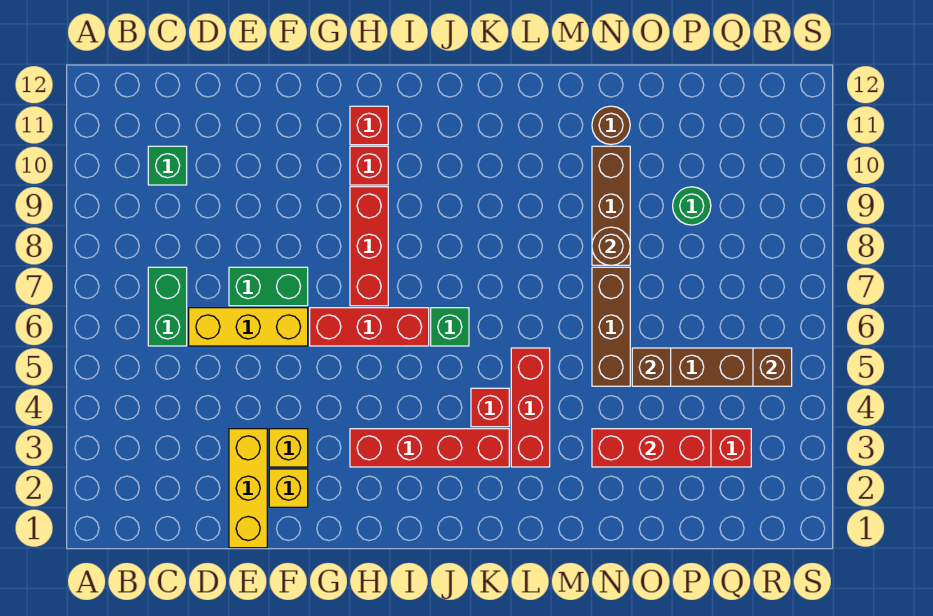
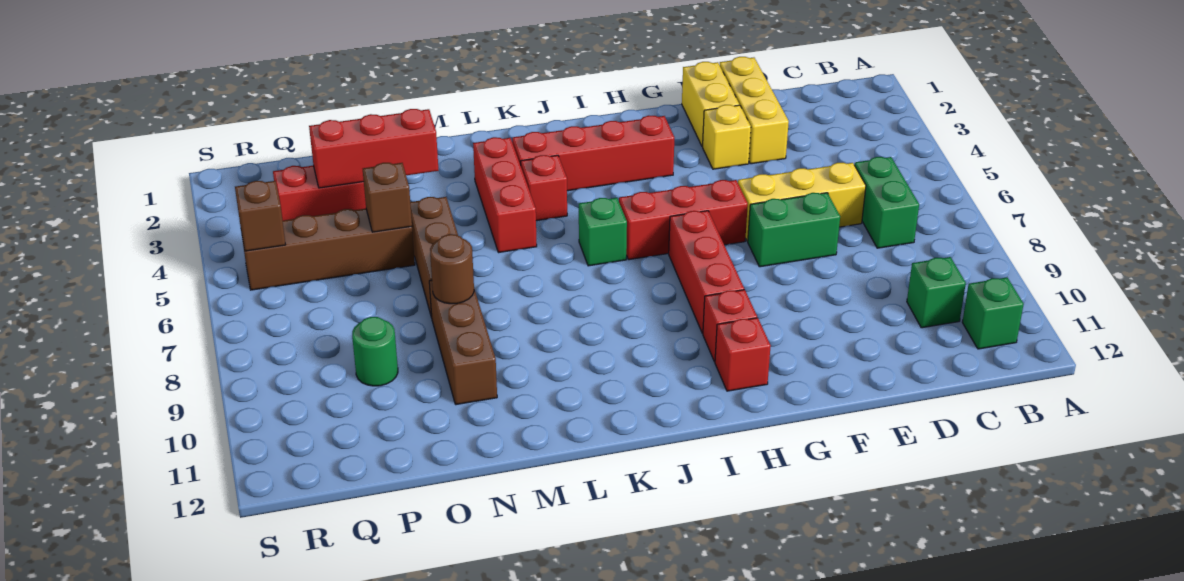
none -> green brick B11 level 1
yellow brick F2 level 1 -> yellow brick F1:F2 level 1
brown round brick N11 level 1 -> none

